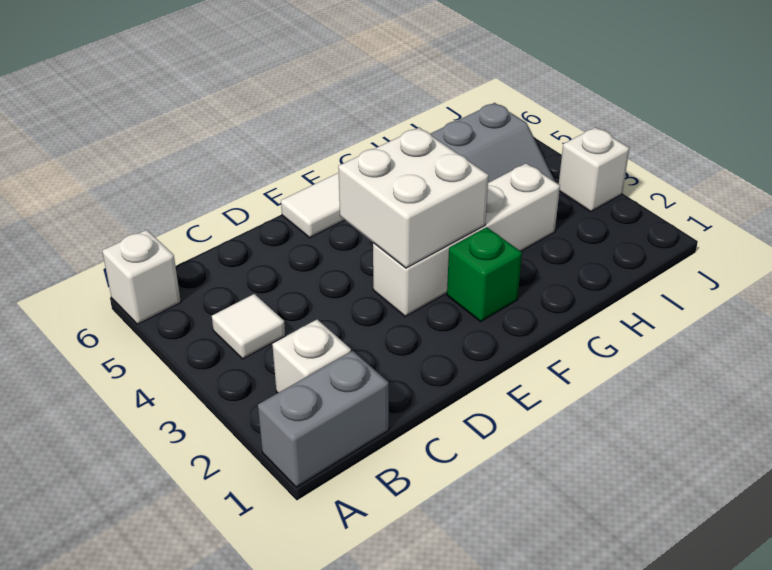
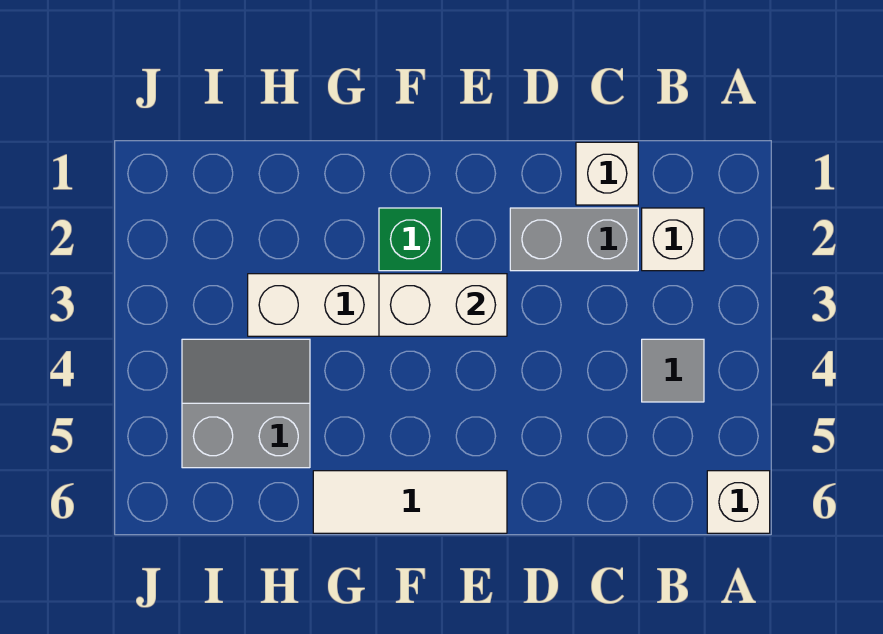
grey brick A1:B1 level 1 -> grey brick C2:D2 level 1
white tile B4 level 1 -> grey tile B4 level 1
white brick E3:F4 level 2 -> white brick E3:F3 level 2
white brick J3 level 1 -> white brick C1 level 1

